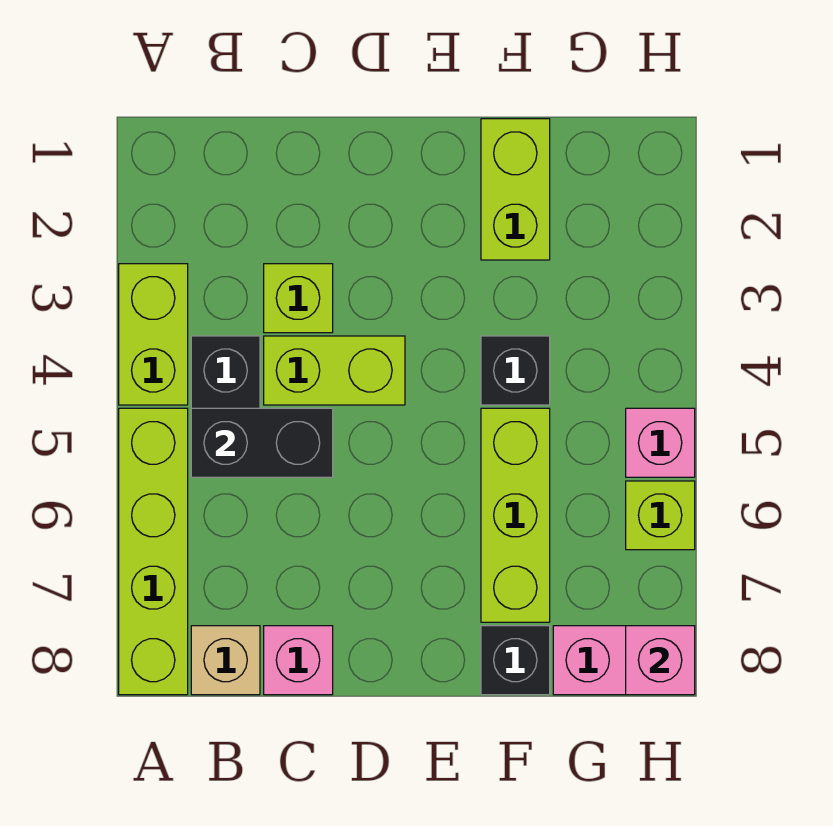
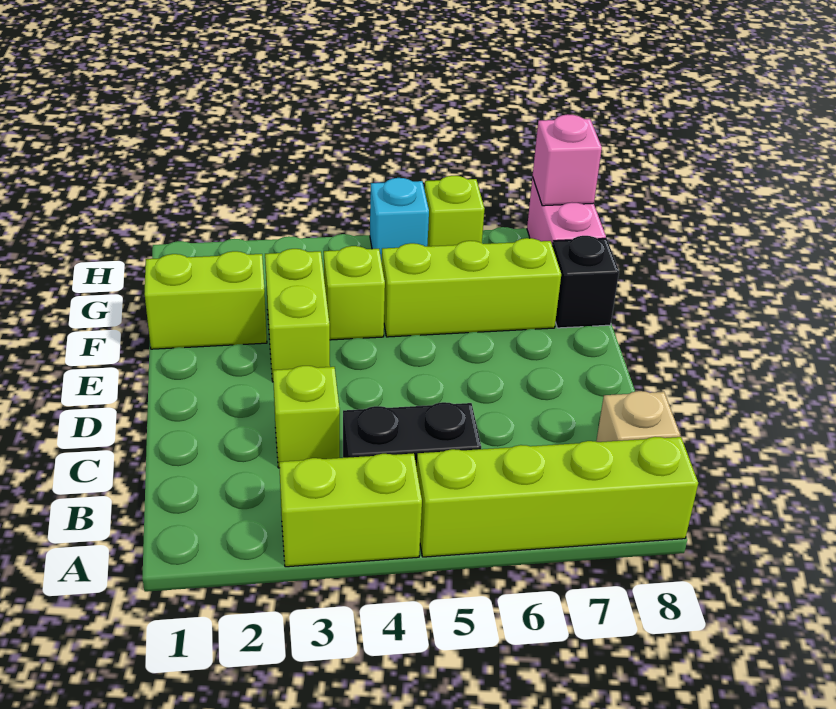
black brick B5:C5 level 2 -> none
lime brick C4:D4 level 1 -> lime brick E3:F3 level 1
pink brick C8 level 1 -> none
black brick F4 level 1 -> lime brick F4 level 1
pink brick H5 level 1 -> cyan brick H5 level 1

